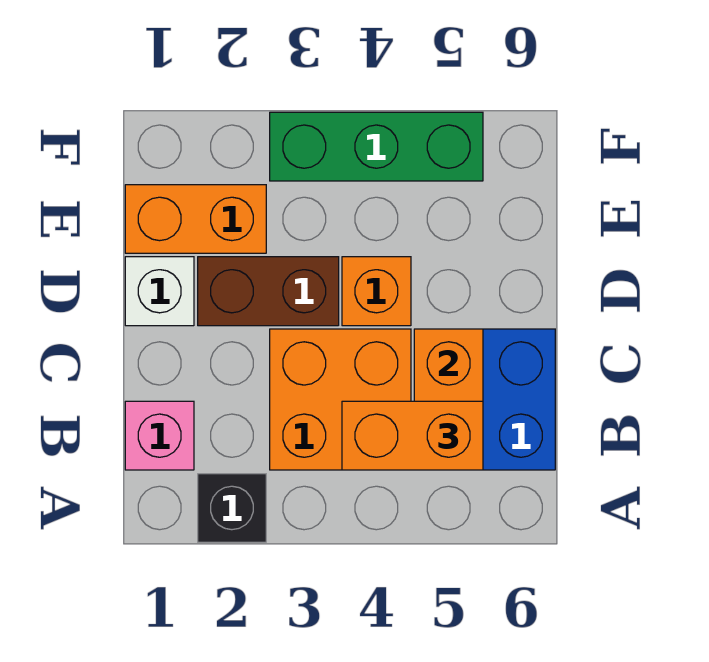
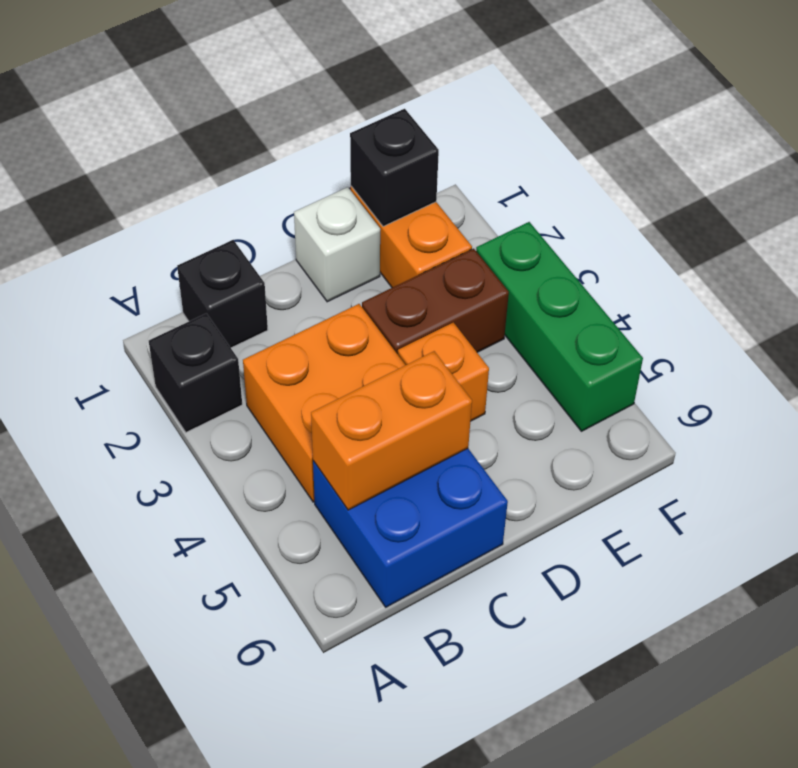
pink brick B1 level 1 -> black brick B1 level 1
orange brick B4:B5 level 3 -> none
brown brick D2:D3 level 1 -> brown brick D3:E3 level 1
none -> black brick E1 level 2

